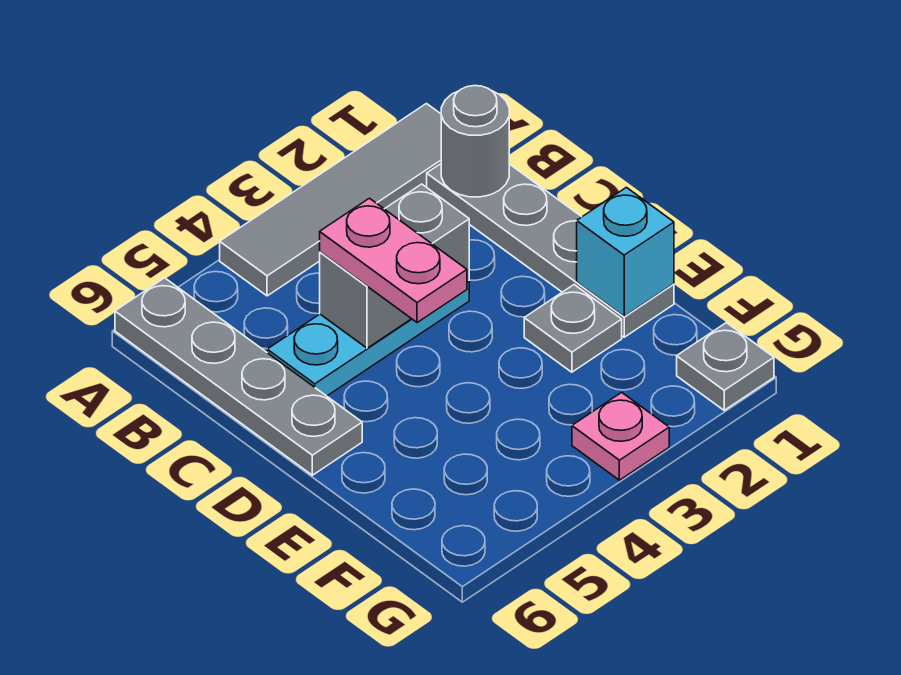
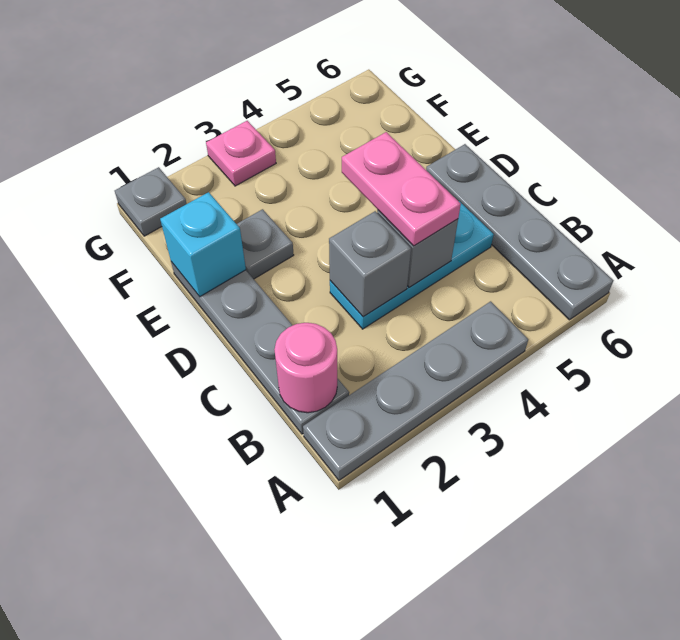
grey tile A1:A4 level 1 -> grey plate A1:A4 level 1
grey round brick B1 level 2 -> pink round brick B1 level 2

